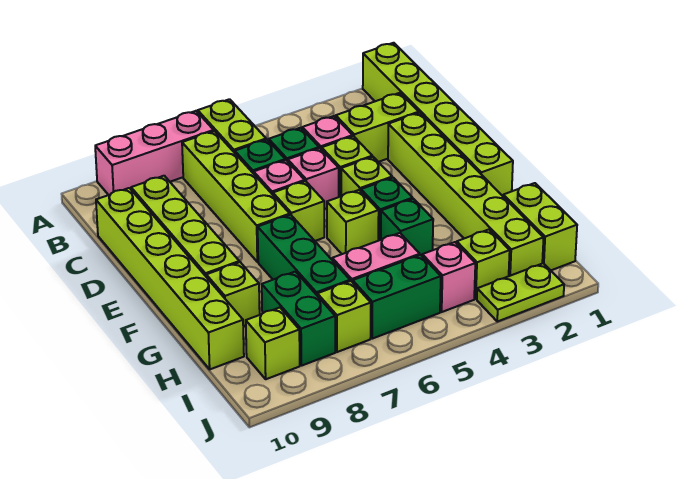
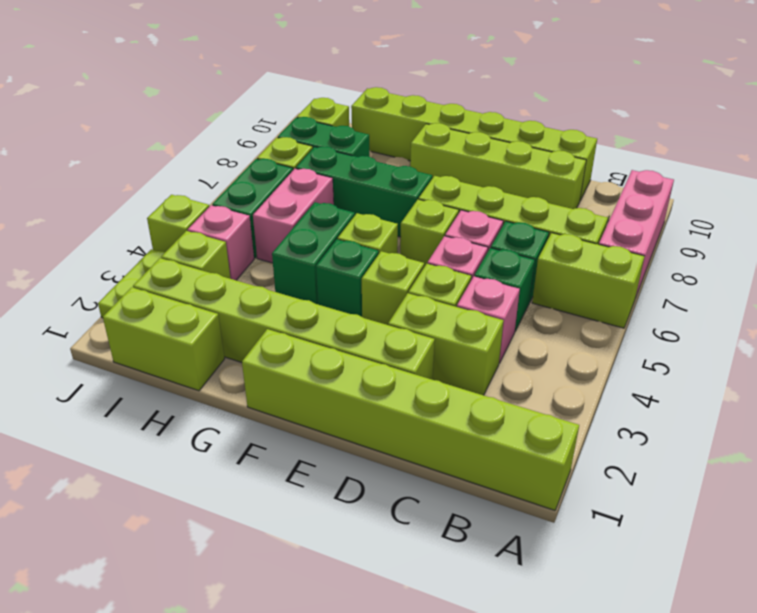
lime brick C2:C3 level 1 -> lime brick C3:D3 level 1
green brick G4 level 1 -> green brick G4:G5 level 1
lime brick G9 level 1 -> lime brick J4 level 1

